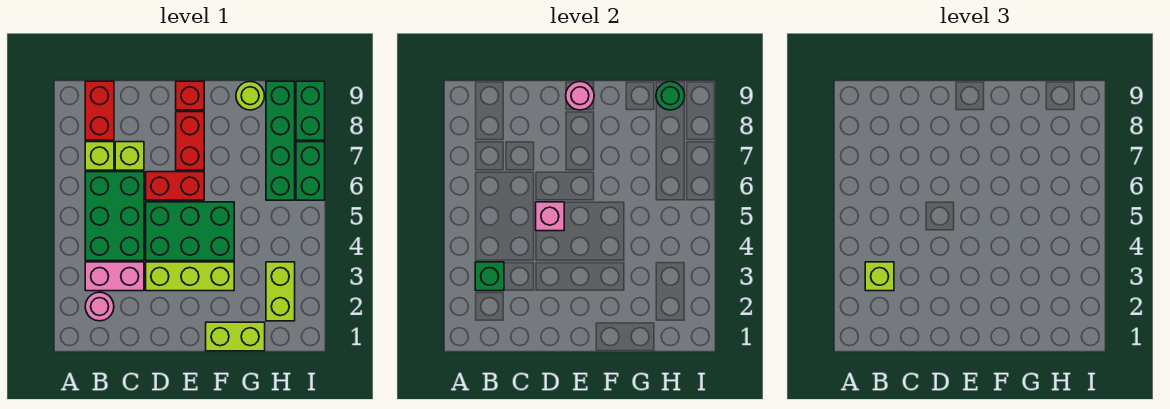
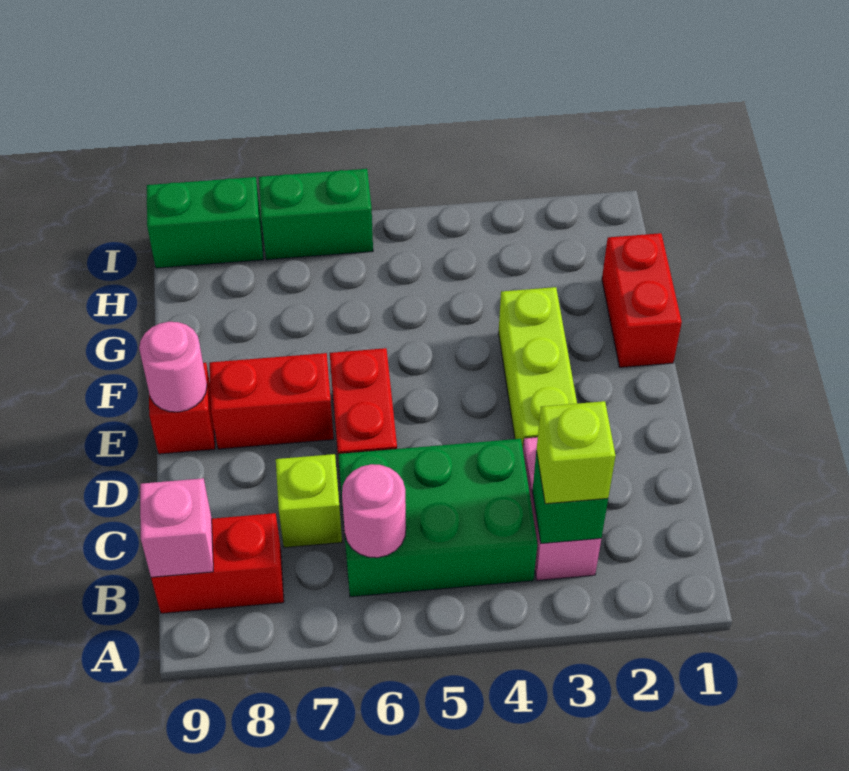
pink round brick B2 level 1 -> pink round brick B6 level 2
lime brick B7 level 1 -> none
green brick D4:F5 level 1 -> none
pink brick D5 level 2 -> pink brick B9 level 2
lime brick F1:G1 level 1 -> red brick F1:G1 level 1
lime round brick G9 level 1 -> none
lime brick H2:H3 level 1 -> none
green brick H6:H9 level 1 -> none
green round brick H9 level 2 -> none

